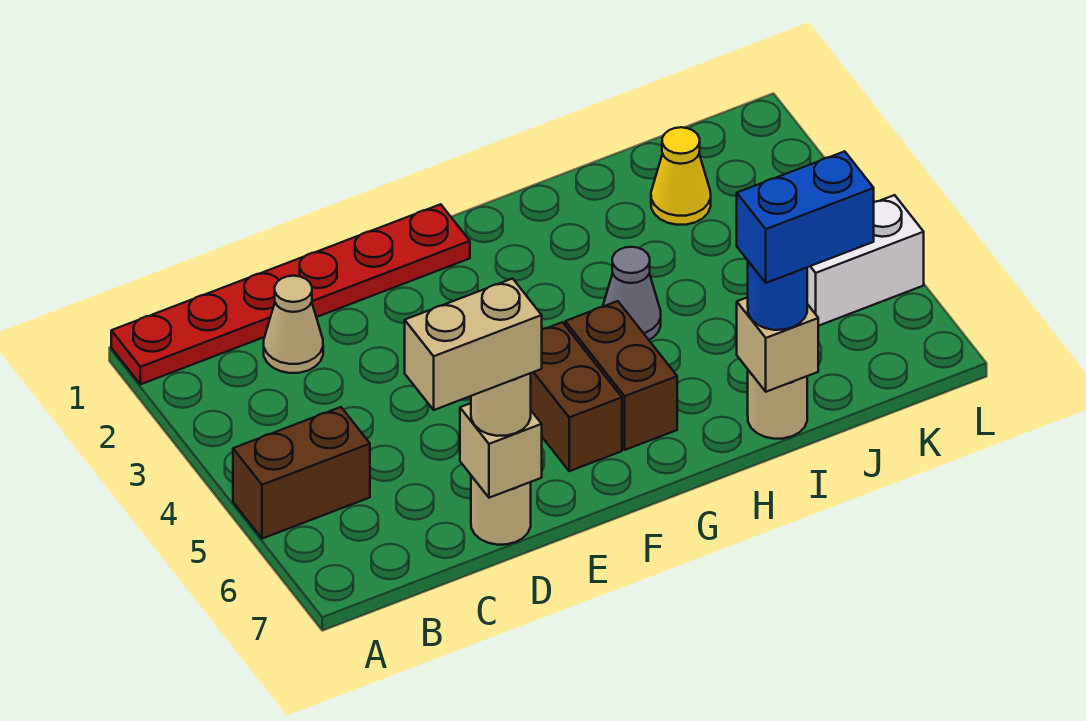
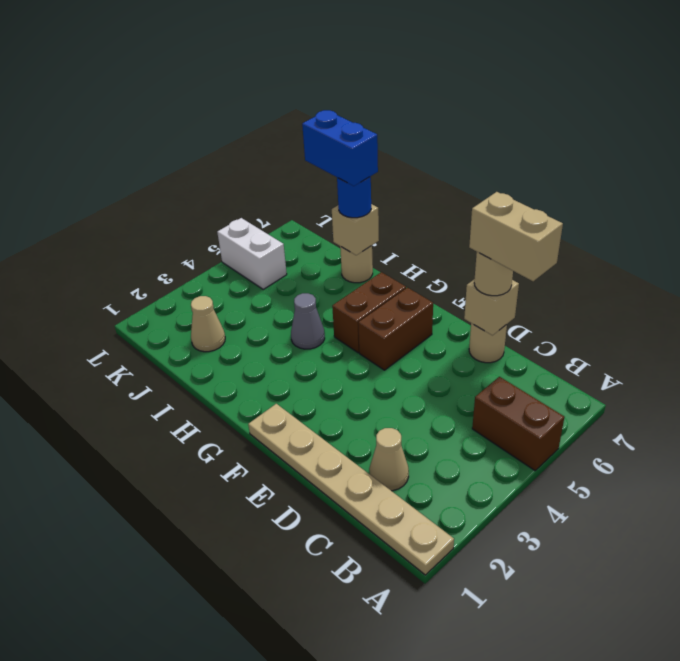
red plate A1:F1 level 1 -> tan plate A1:F1 level 1
yellow cone J2 level 1 -> tan cone J2 level 1

